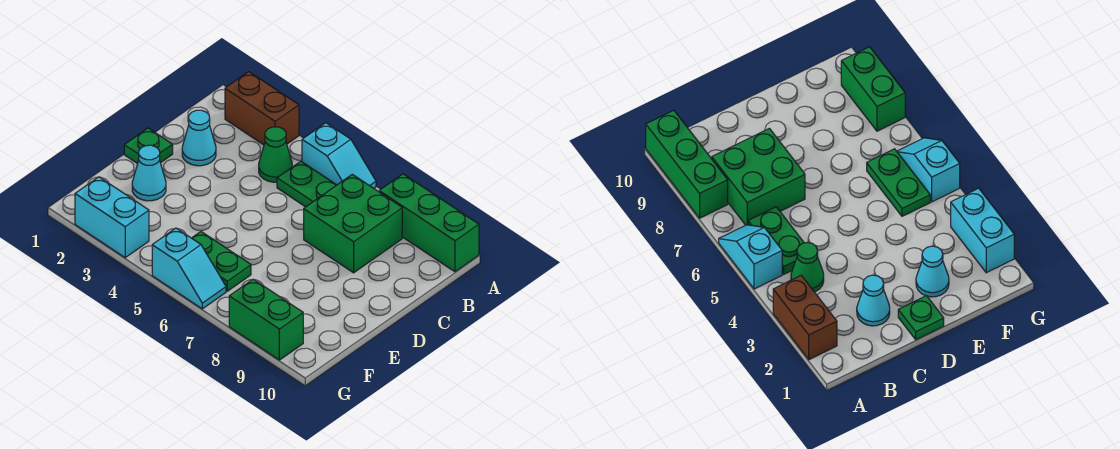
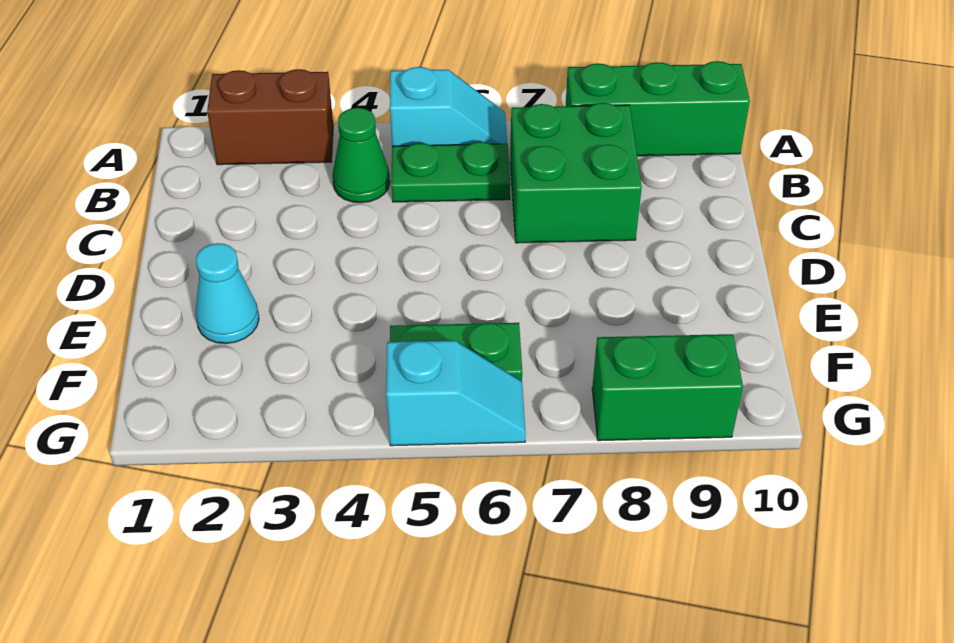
cyan cone C2 level 1 -> none
green plate D1 level 1 -> none
cyan brick G2:G3 level 1 -> none

